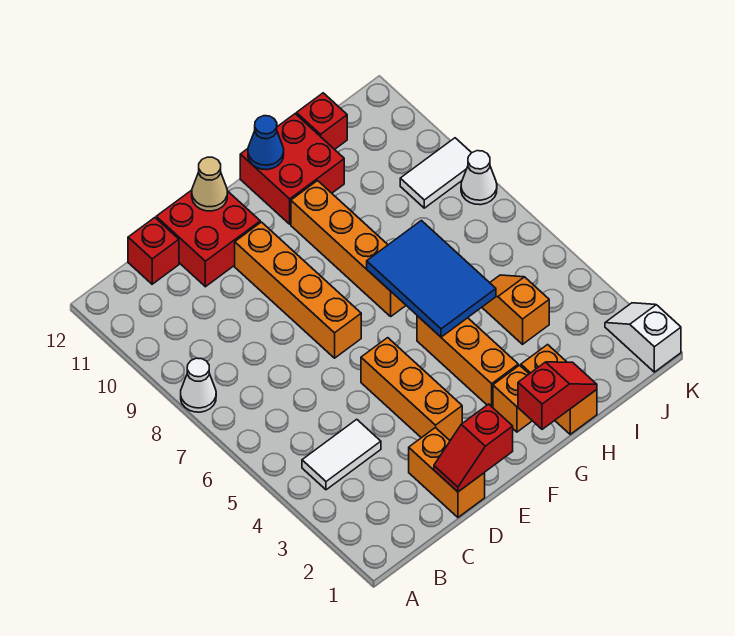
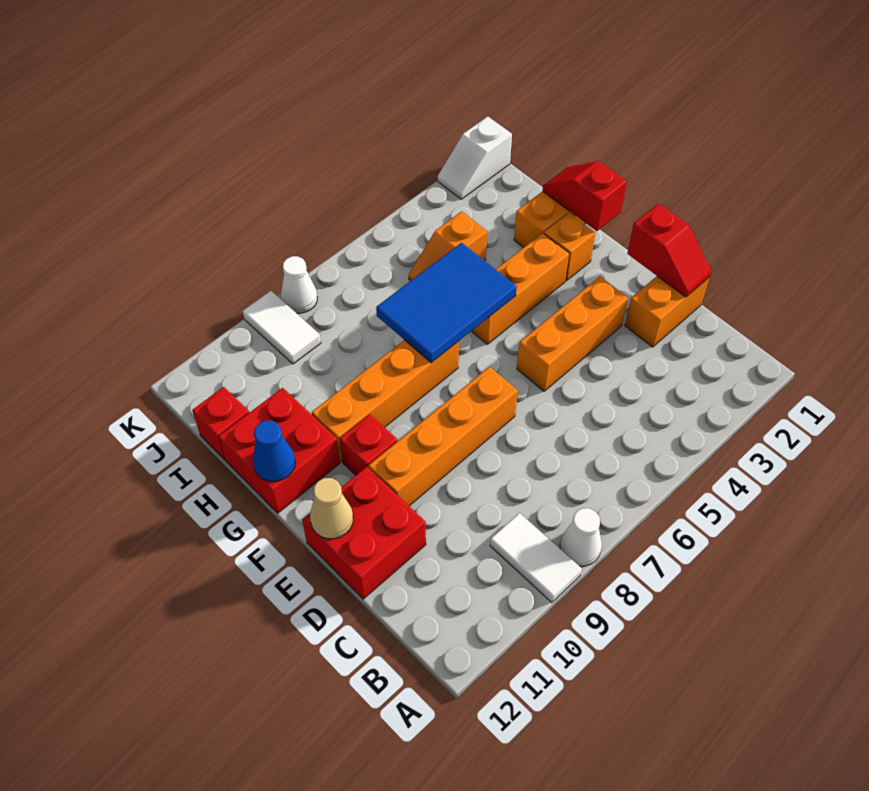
white tile B4:C4 level 1 -> white tile A9:B9 level 1
red brick C12 level 1 -> red brick F10 level 1

